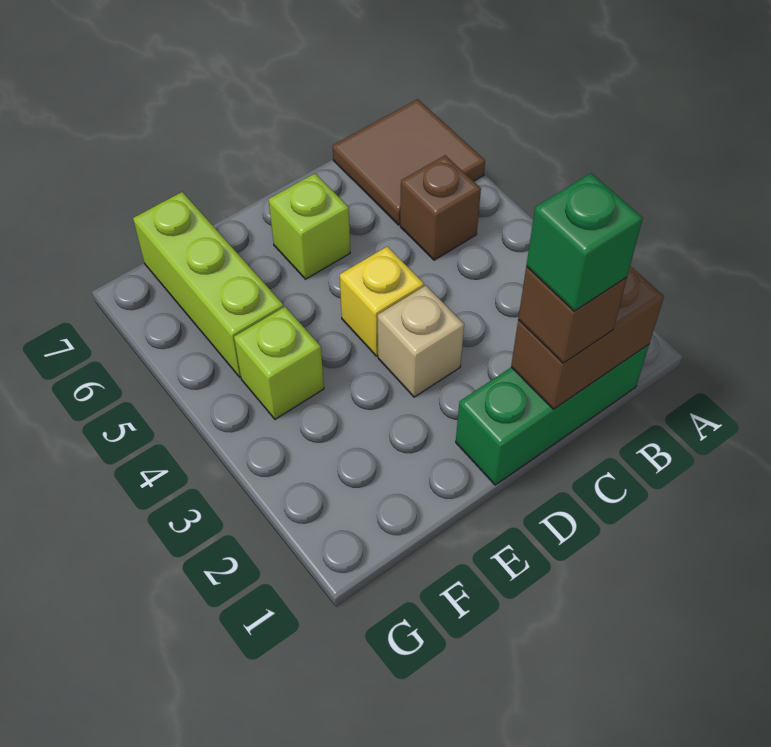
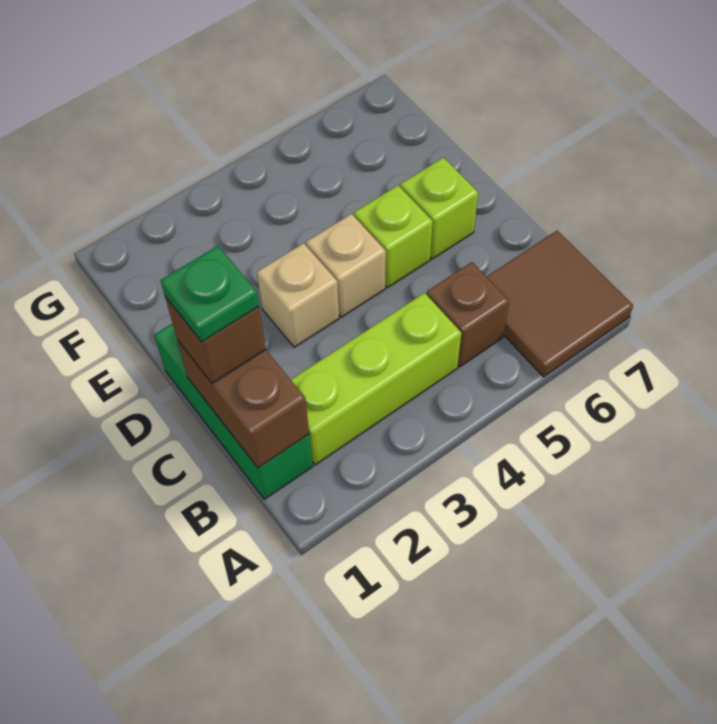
green brick C1 level 4 -> green plate C1 level 4
yellow brick D4 level 1 -> tan brick D4 level 1
lime brick F4 level 1 -> lime brick D5 level 1
lime brick F5:F7 level 1 -> lime brick B2:B4 level 1

